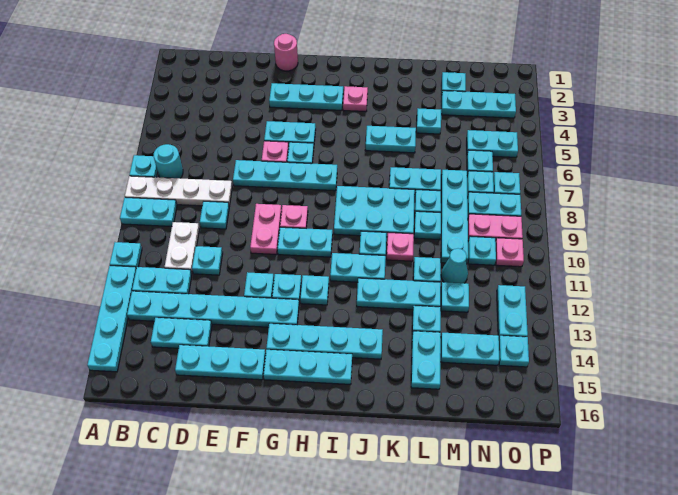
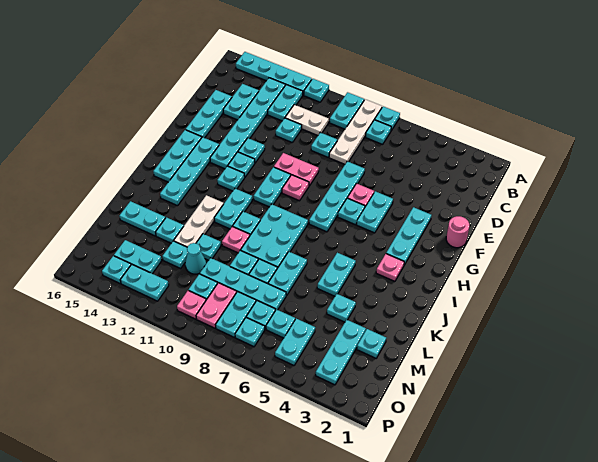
cyan round brick B7 level 1 -> cyan plate B7 level 1
cyan plate J12:L12 level 1 -> white plate J12:L12 level 1
cyan plate M14:N14 level 1 -> cyan plate N13:N14 level 1

